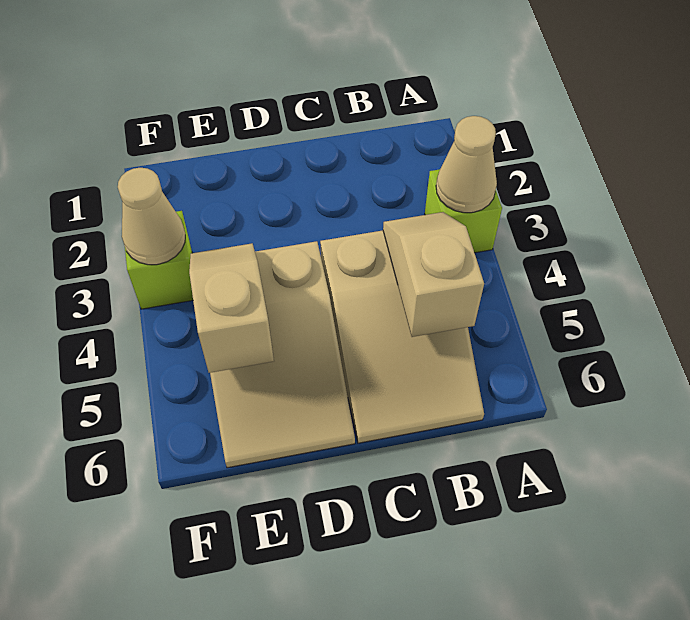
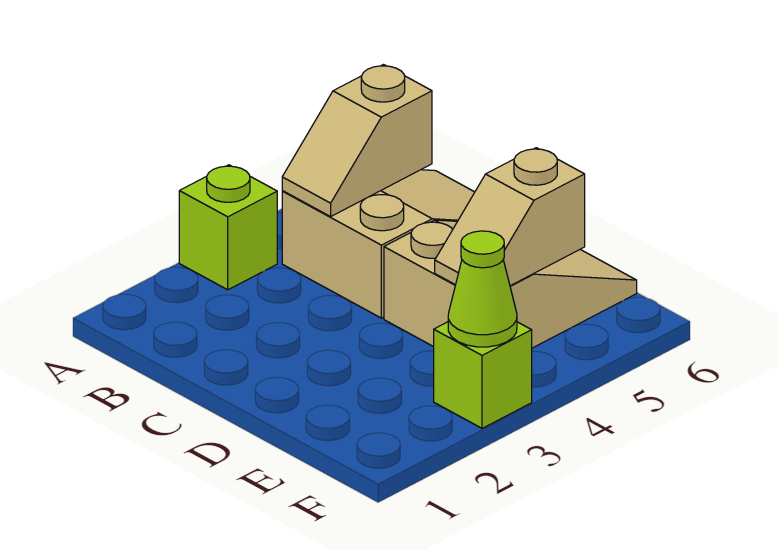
tan cone A3 level 2 -> none
tan cone F3 level 2 -> lime cone F3 level 2

